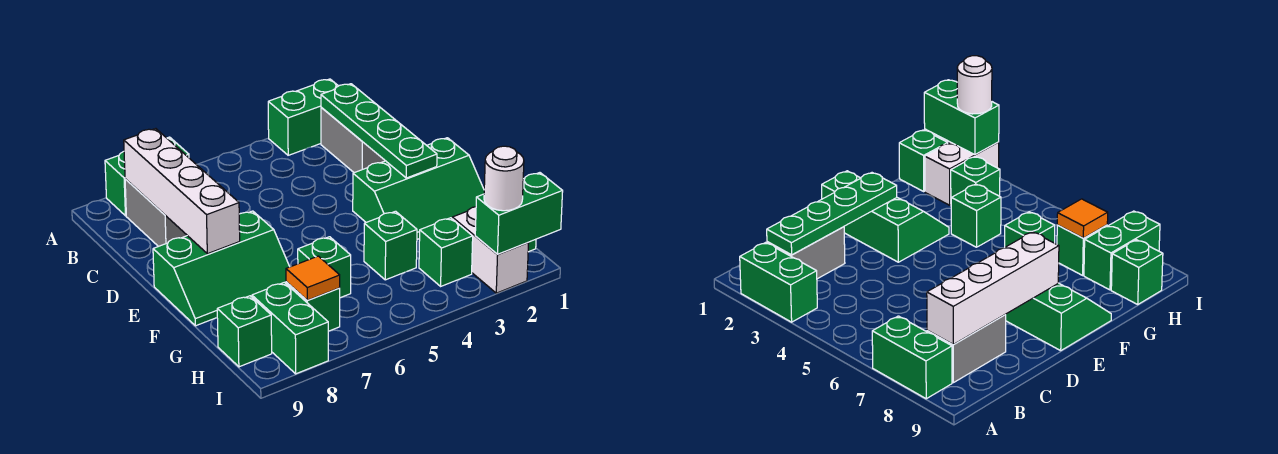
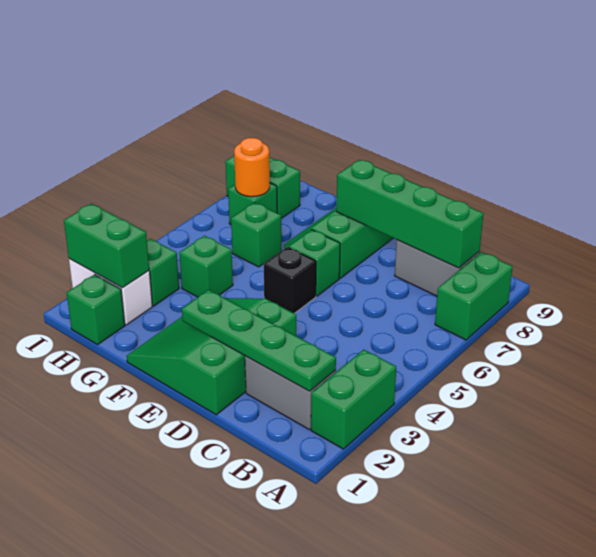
white brick B8:E8 level 2 -> green brick B8:E8 level 2
green slope E1:F3 level 1 top E -> green slope D1:F3 level 1 top D
none -> black brick E5 level 1
orange tile H7 level 2 -> orange round brick H7 level 2
green brick H9 level 1 -> green brick E6 level 1
green brick I1:I2 level 2 -> green brick H2:I2 level 2
white round brick I2 level 3 -> none

